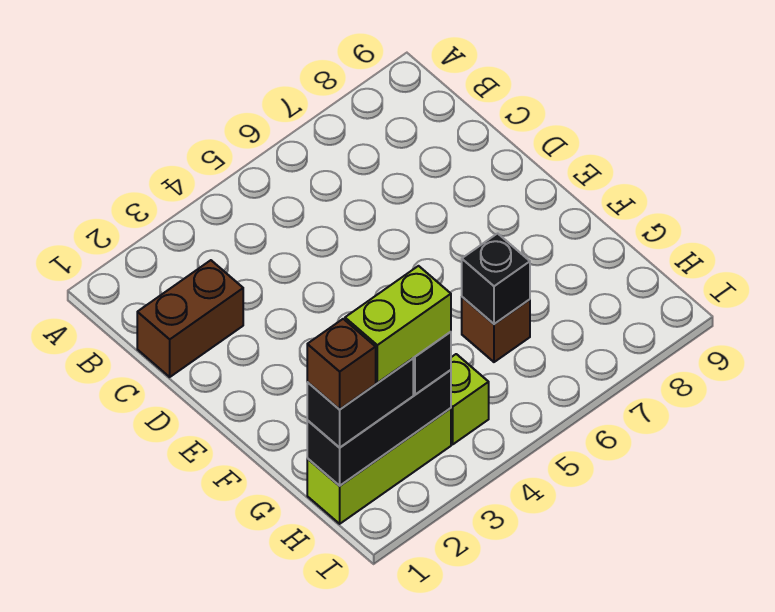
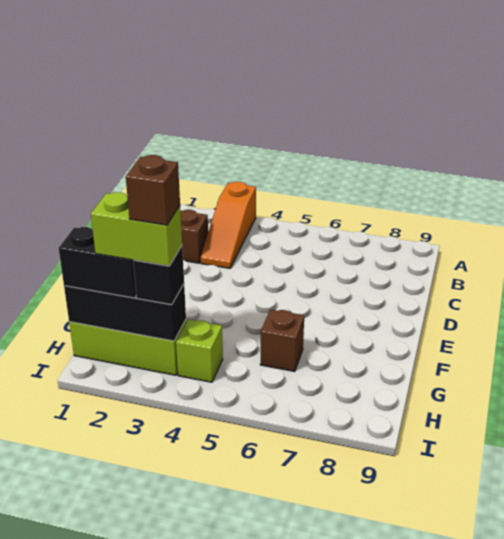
none -> orange slope A3:C3 level 1 top A
black brick G6 level 2 -> none
brown brick H1 level 4 -> brown brick H3 level 5

